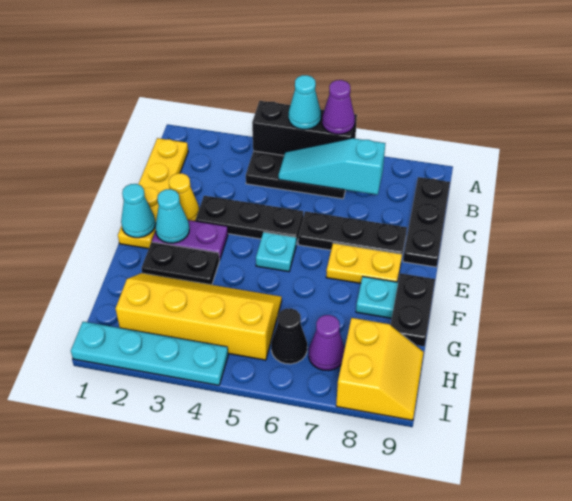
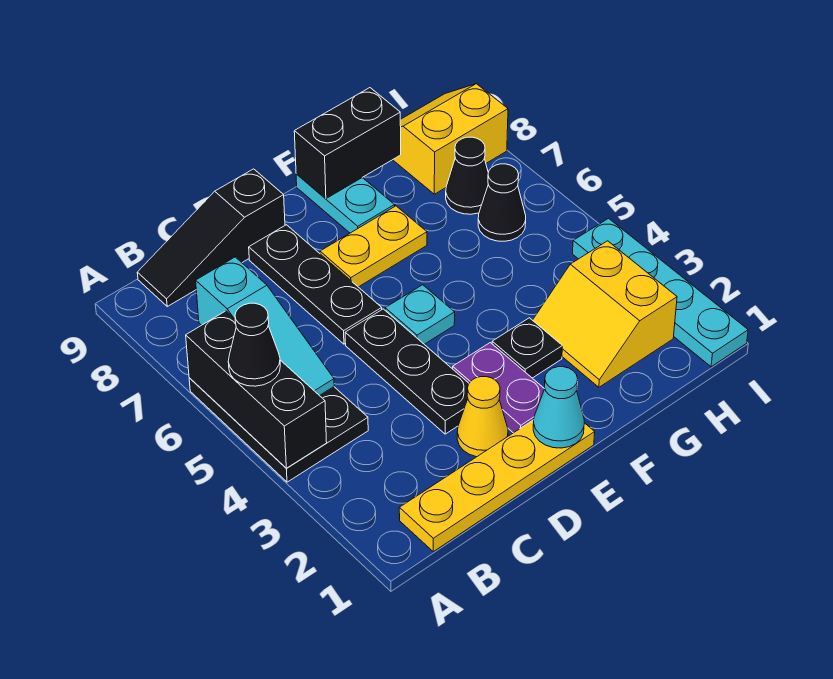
cyan cone A5 level 3 -> black cone A5 level 3
purple cone A6 level 3 -> none
black plate B9:D9 level 1 -> black slope B9:D9 level 1 top D
cyan cone E2 level 2 -> none
yellow plate E7:E8 level 1 -> yellow plate E7:F7 level 1
black plate F2:F3 level 1 -> black plate F3 level 1
black plate F9:G9 level 2 -> black brick F9:G9 level 2
yellow slope G2:H5 level 1 top H -> yellow slope G2:H3 level 1 top H
purple cone H7 level 1 -> black cone H7 level 1

